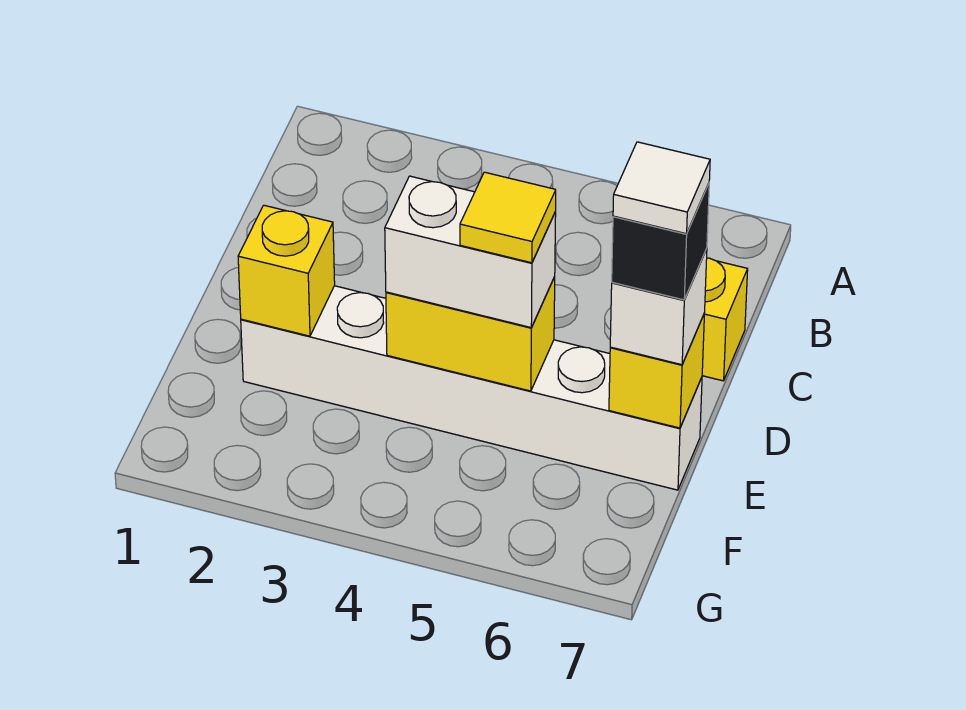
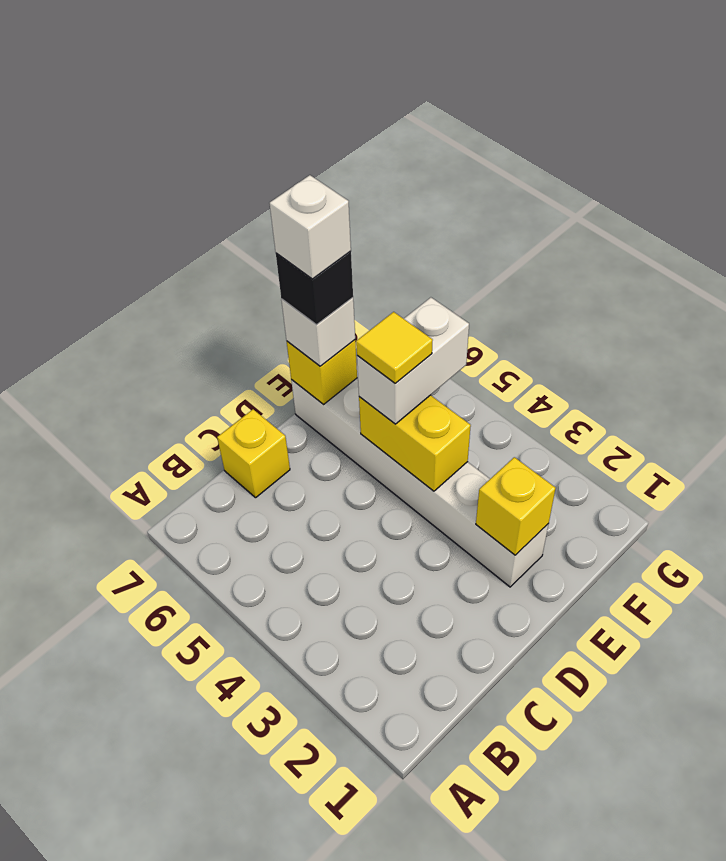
white brick E4:E5 level 3 -> white brick E5:F5 level 3
white tile E7 level 5 -> white brick E7 level 5

